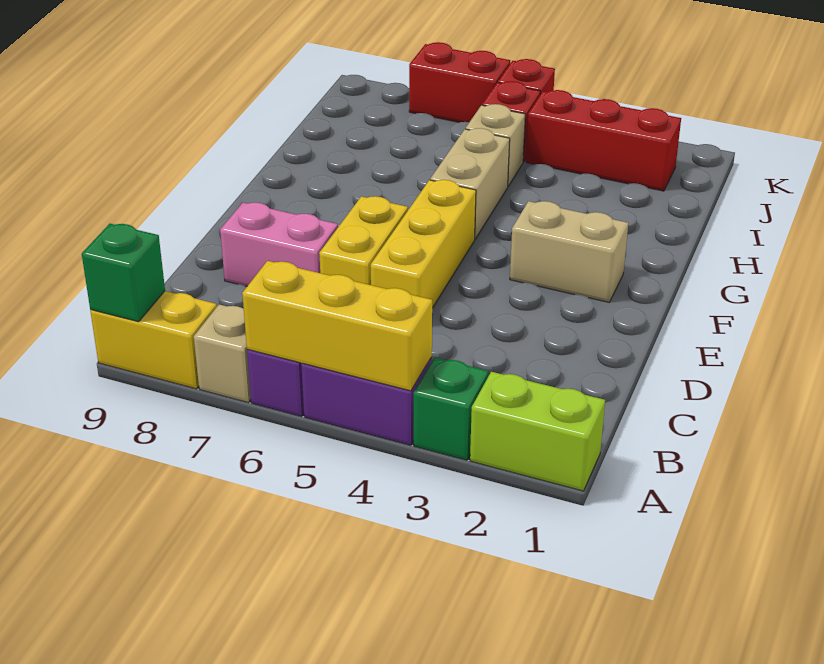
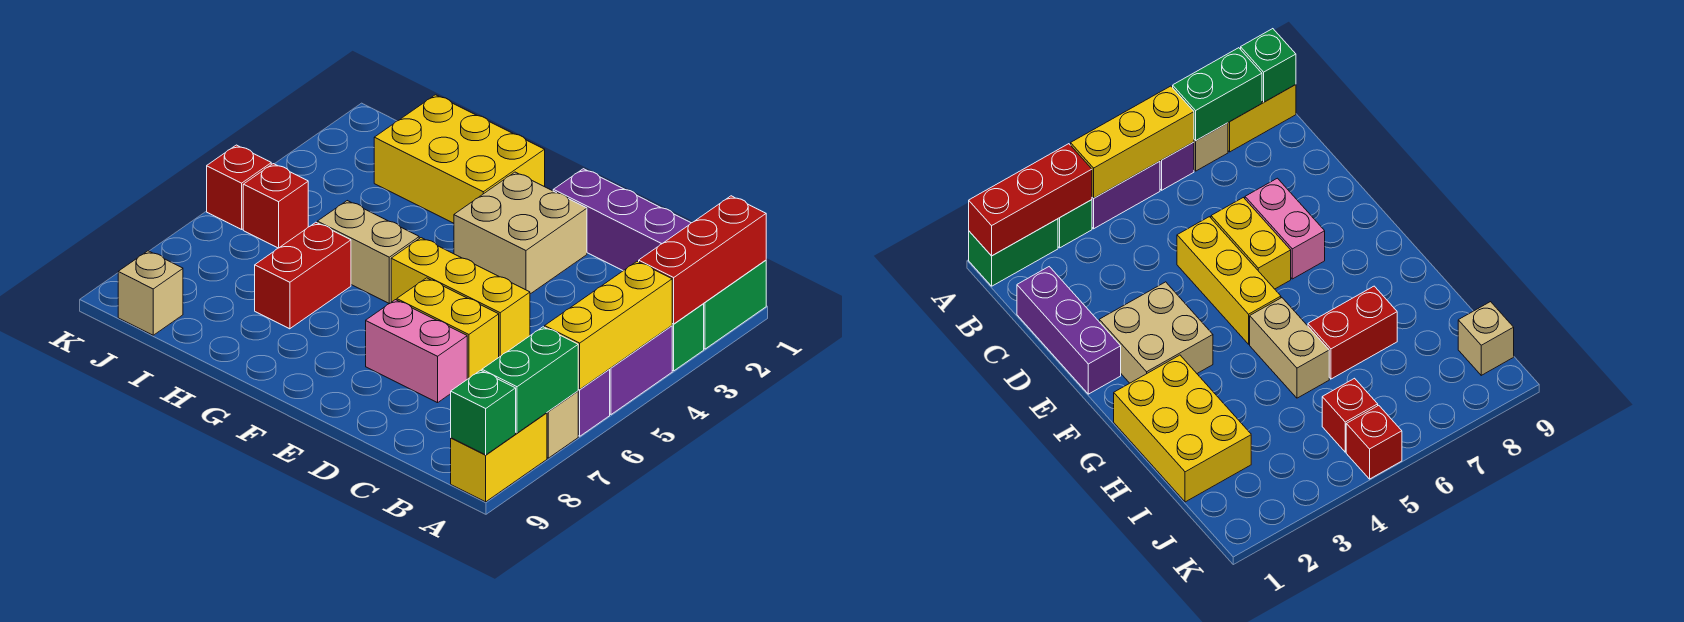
lime brick A1:A2 level 1 -> green brick A1:A2 level 1
none -> green brick A7:A8 level 2
none -> purple brick C1:E1 level 1
pink brick D7:D8 level 1 -> pink brick D7:E7 level 1
tan brick F2:F3 level 1 -> tan brick E2:F3 level 1
none -> yellow brick G1:I2 level 1
tan brick I5 level 1 -> tan brick J9 level 1
red brick J2:J4 level 1 -> red brick A1:A3 level 2
red brick K6:K7 level 1 -> red brick H6:H7 level 1

